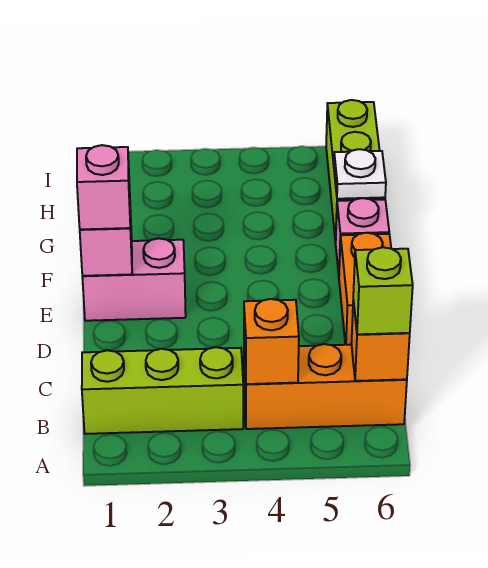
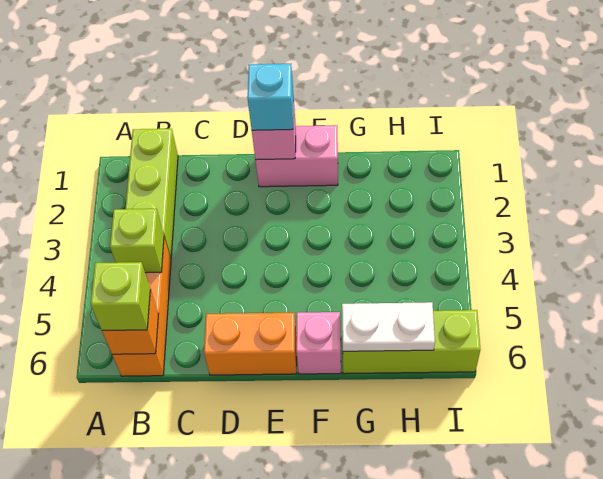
orange brick B4 level 2 -> lime brick B4 level 2
pink brick E1:E2 level 1 -> pink brick E1:F1 level 1
pink brick E1 level 3 -> cyan brick E1 level 3
white plate G6 level 2 -> white plate G6:H6 level 2

